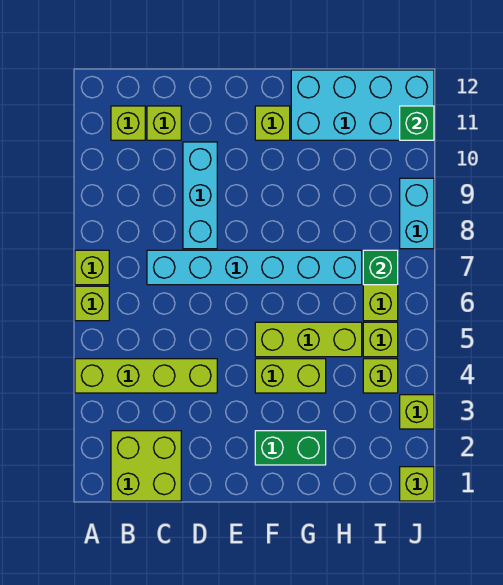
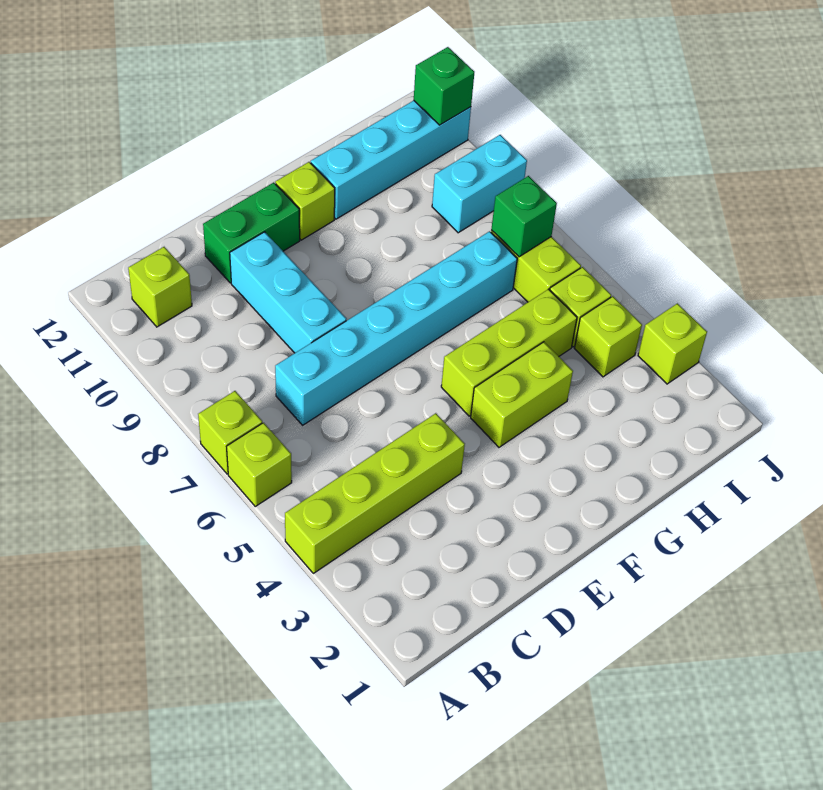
lime brick B1:C2 level 1 -> none
lime brick C11 level 1 -> none
green brick F2:G2 level 1 -> green brick D11:E11 level 1
cyan brick G11:J12 level 1 -> cyan brick G11:J11 level 1
lime brick J1 level 1 -> none
cyan brick J8:J9 level 1 -> cyan brick I9:J9 level 1

